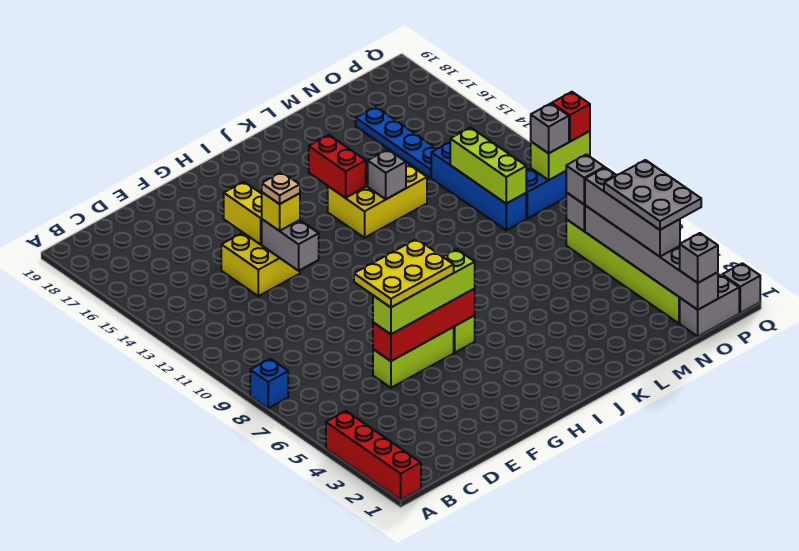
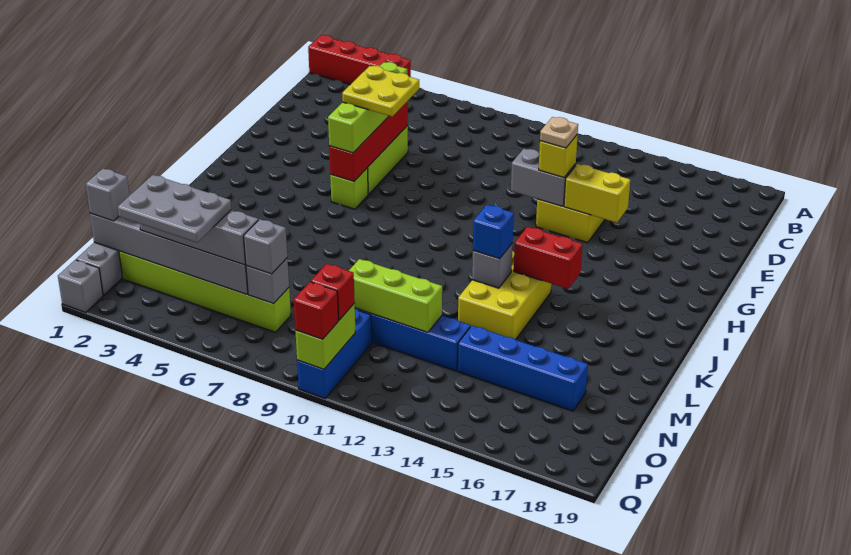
blue brick A8 level 1 -> blue brick K13 level 3
yellow plate E6:G7 level 4 -> yellow plate F6:G7 level 4
blue plate N14:N17 level 1 -> blue brick N14:N17 level 1
grey brick P10 level 3 -> red brick P10 level 3

